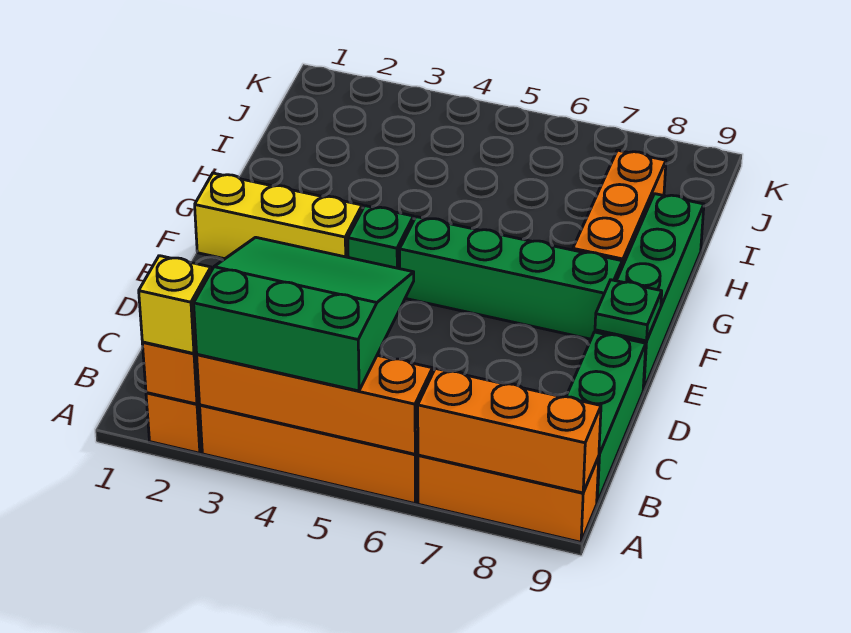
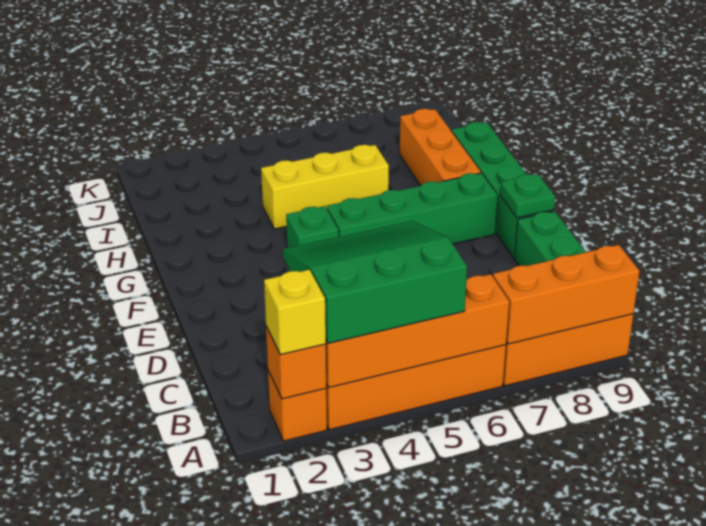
yellow brick F1:F3 level 1 -> yellow brick H4:H6 level 1

